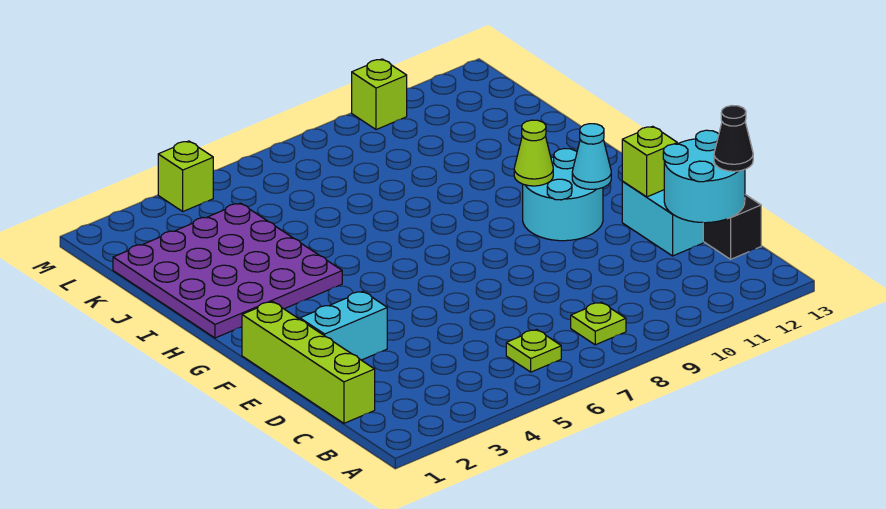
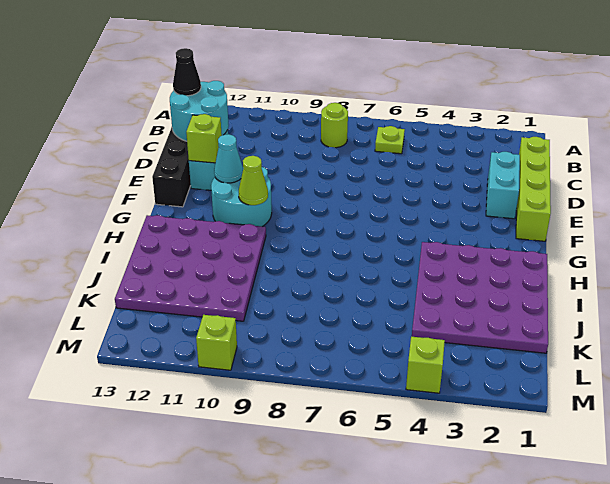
lime plate B8 level 1 -> lime round brick B8 level 1
cyan brick E2:E3 level 1 -> cyan brick D2:E2 level 1
none -> purple plate H10:K13 level 1

